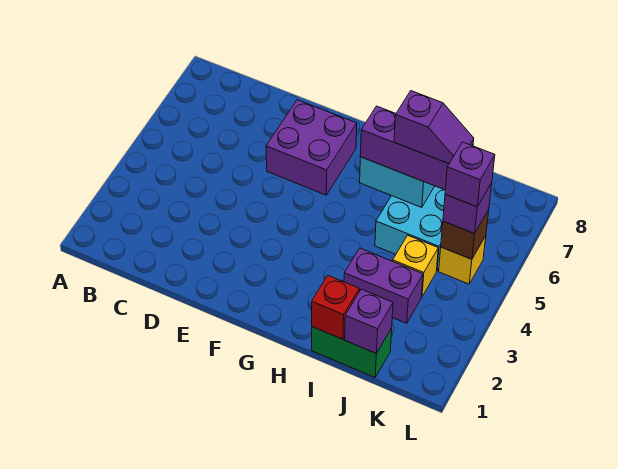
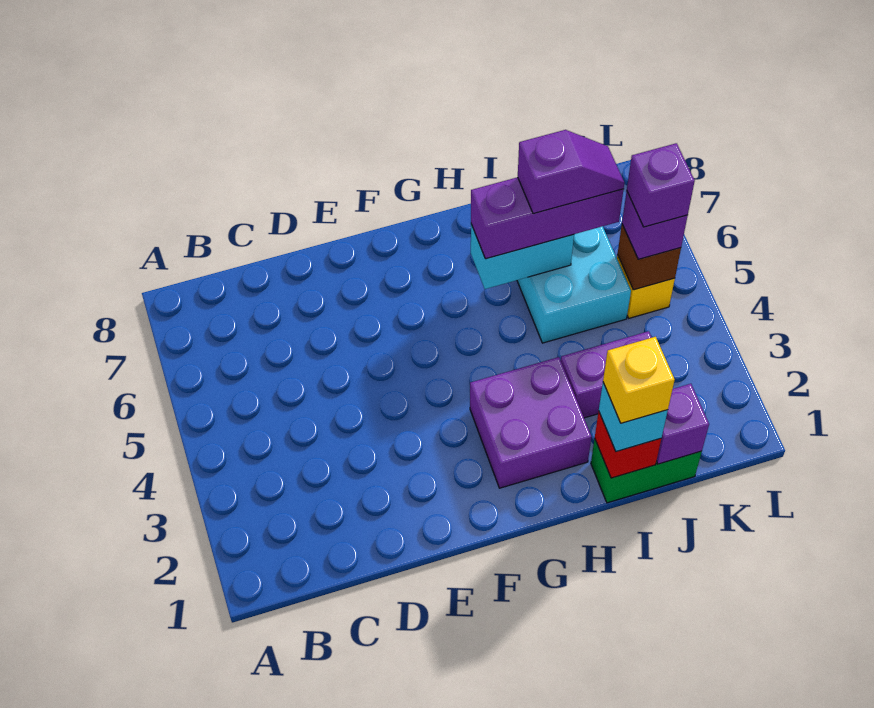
purple brick E6:F7 level 1 -> purple brick G2:H3 level 1
none -> cyan brick I1 level 3
yellow brick J4 level 1 -> yellow brick I1 level 4

